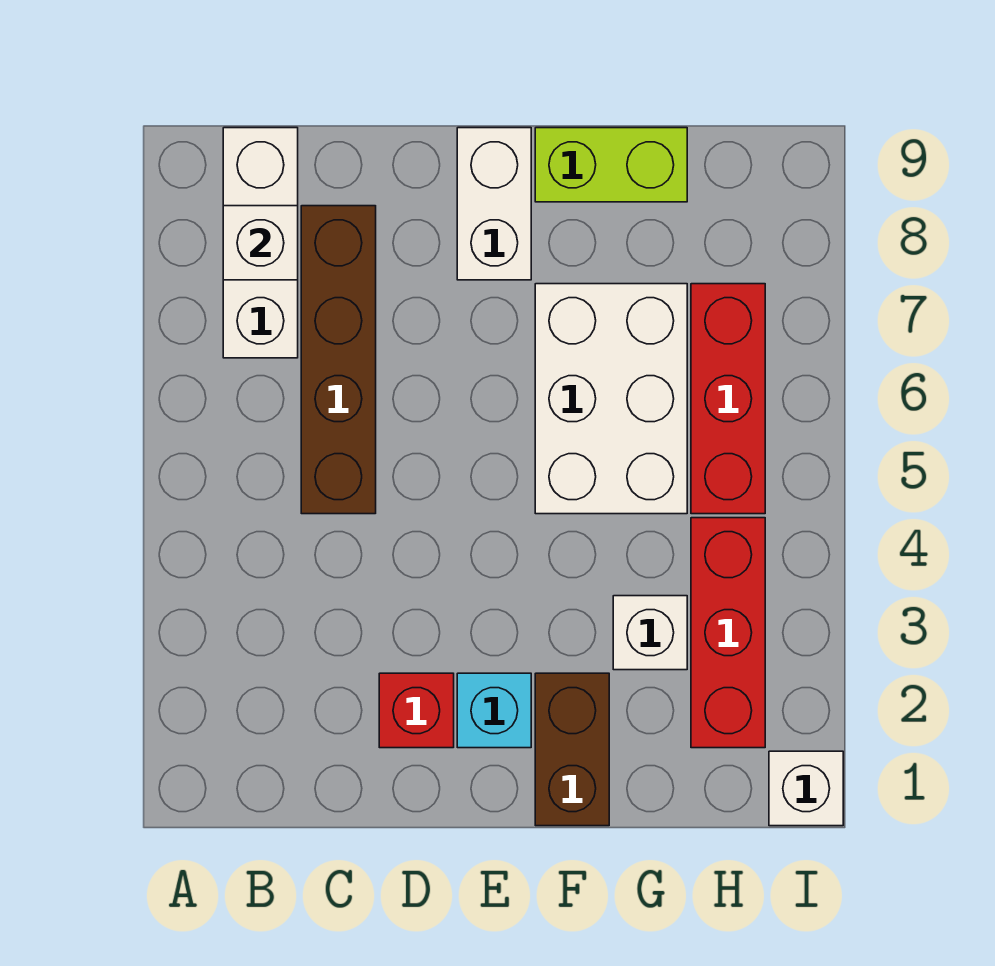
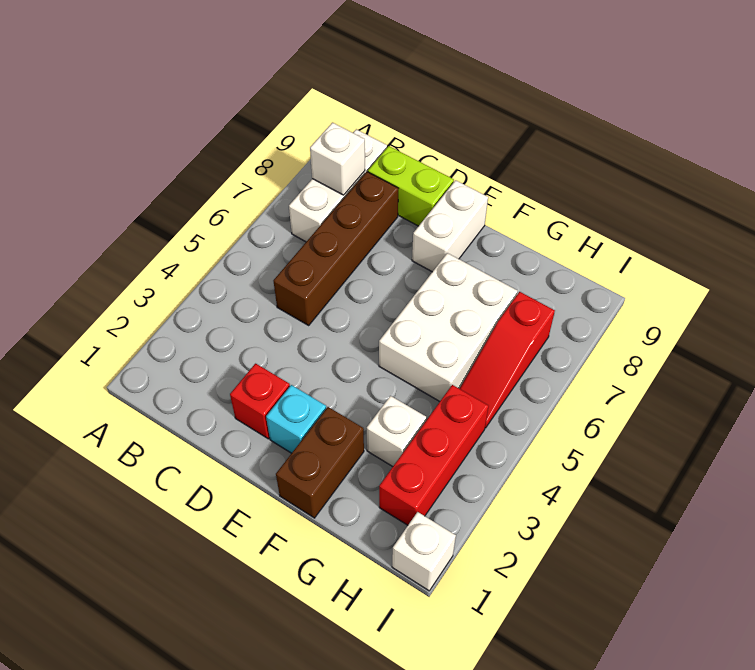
lime brick F9:G9 level 1 -> lime brick C9:D9 level 1
red brick H5:H7 level 1 -> red slope H5:H7 level 1 top 7

